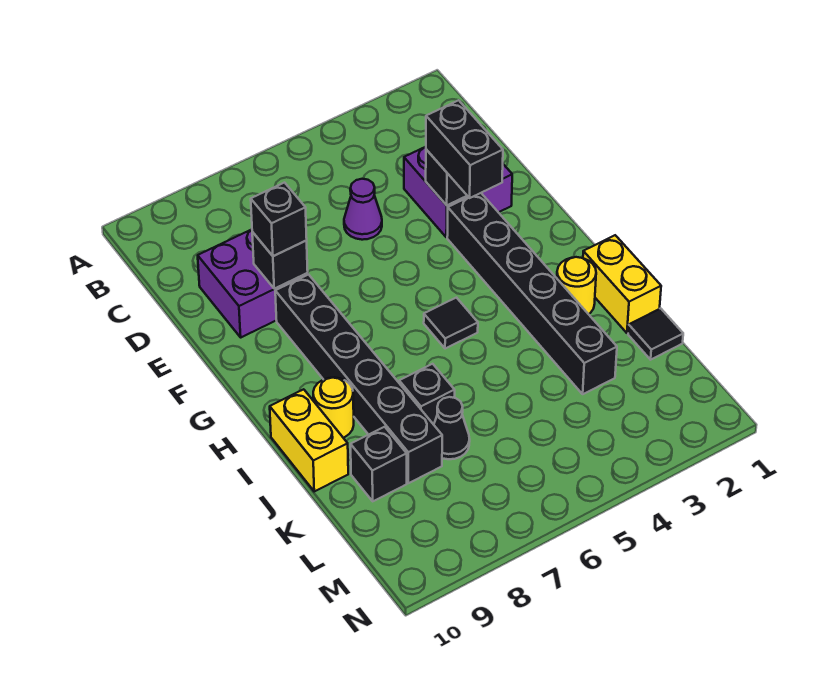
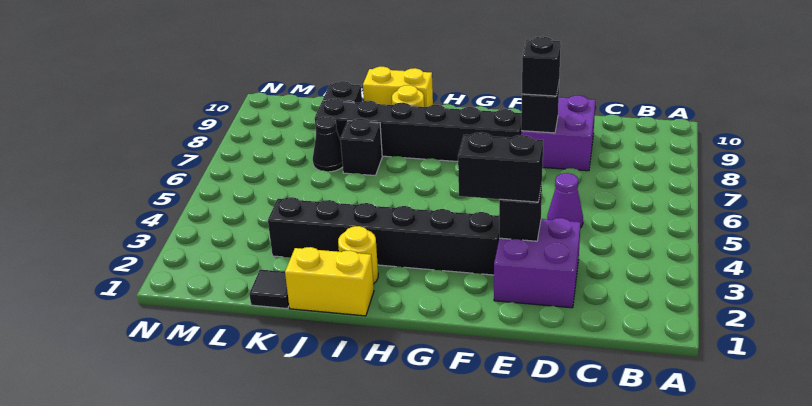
black tile H5 level 1 -> none

